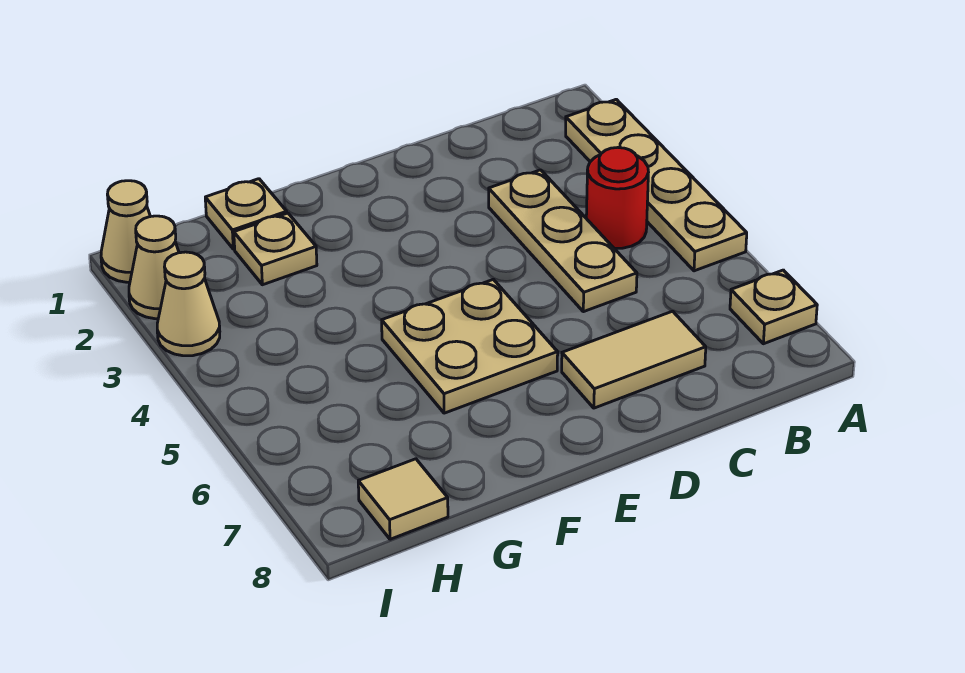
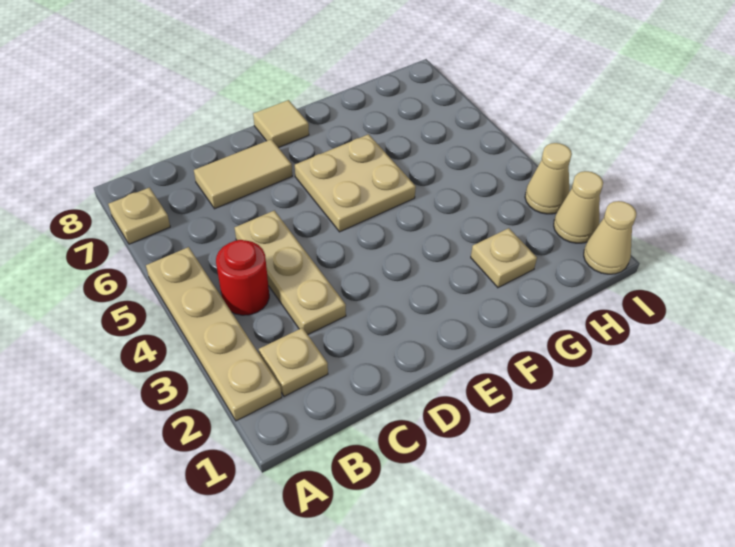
tan plate G1 level 1 -> tan plate B2 level 1
tan tile H8 level 1 -> tan tile E8 level 1

